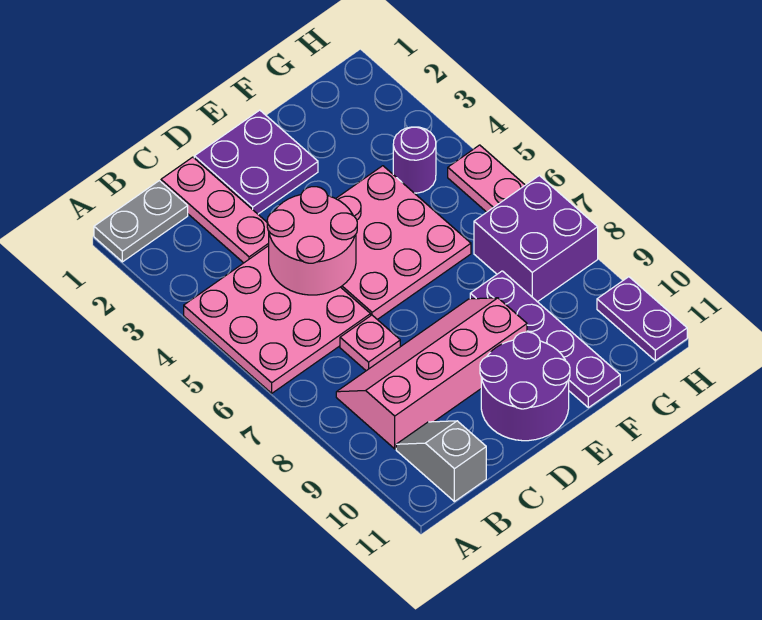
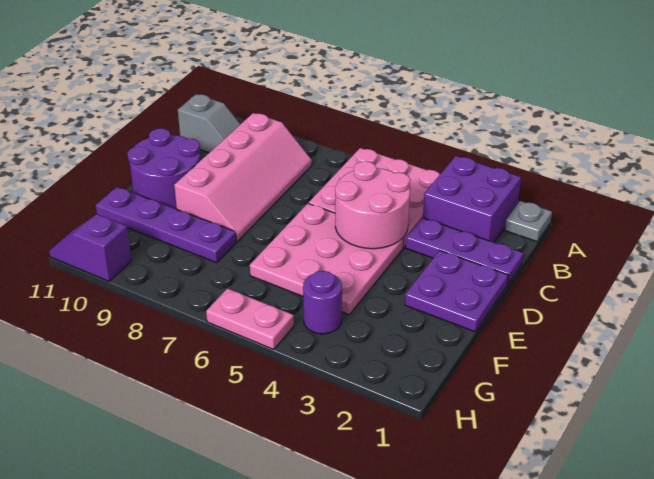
grey plate A1:B1 level 1 -> grey plate A1 level 1
pink plate C1:C3 level 1 -> purple plate C1:C3 level 1
pink plate C7 level 1 -> none
purple brick G7:H8 level 1 -> purple brick A2:B3 level 1
purple plate H10:H11 level 1 -> purple slope H10:H11 level 1 top 10

